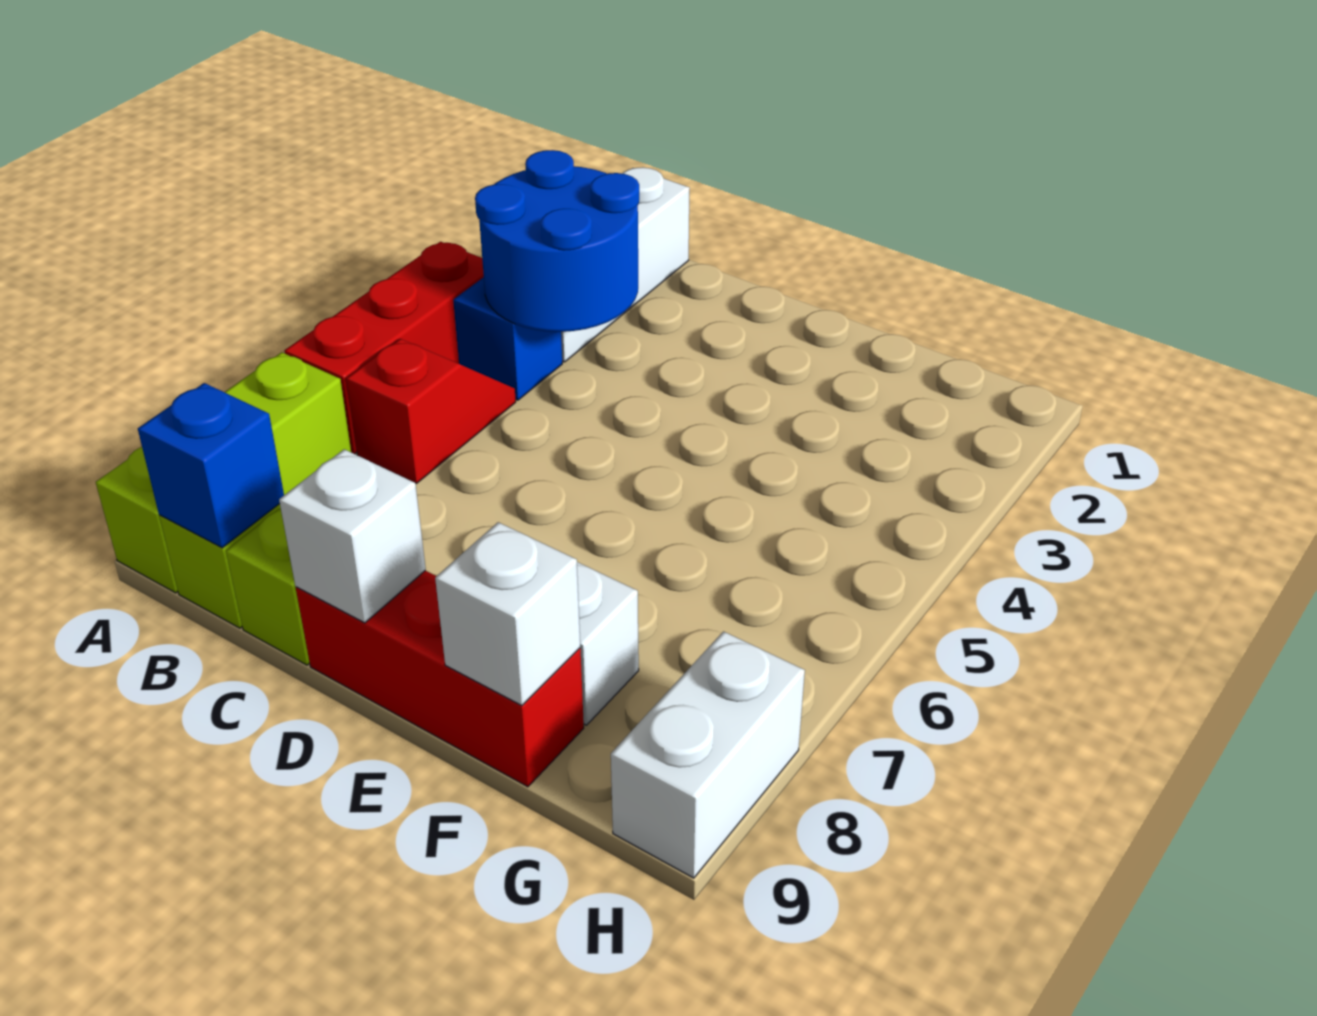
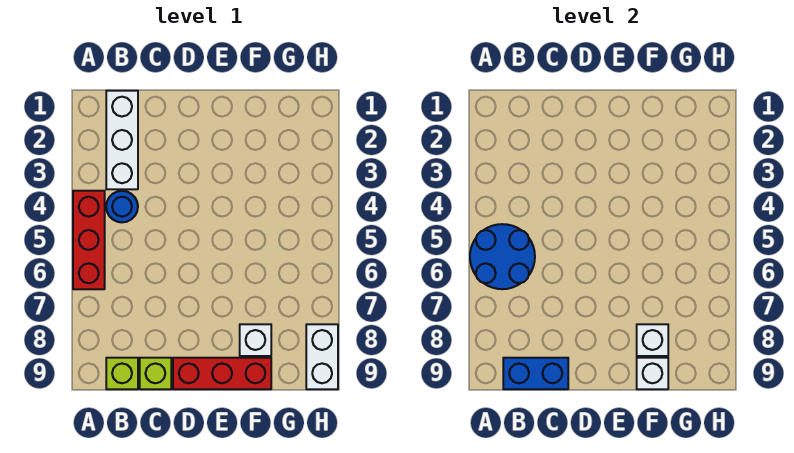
lime brick A7:A9 level 1 -> none
blue round brick B3:C4 level 2 -> blue round brick A5:B6 level 2
blue brick B4 level 1 -> blue round brick B4 level 1
red slope B5:B6 level 1 top 6 -> none
blue brick B9 level 2 -> blue brick B9:C9 level 2
white brick D9 level 2 -> white brick F8 level 2

